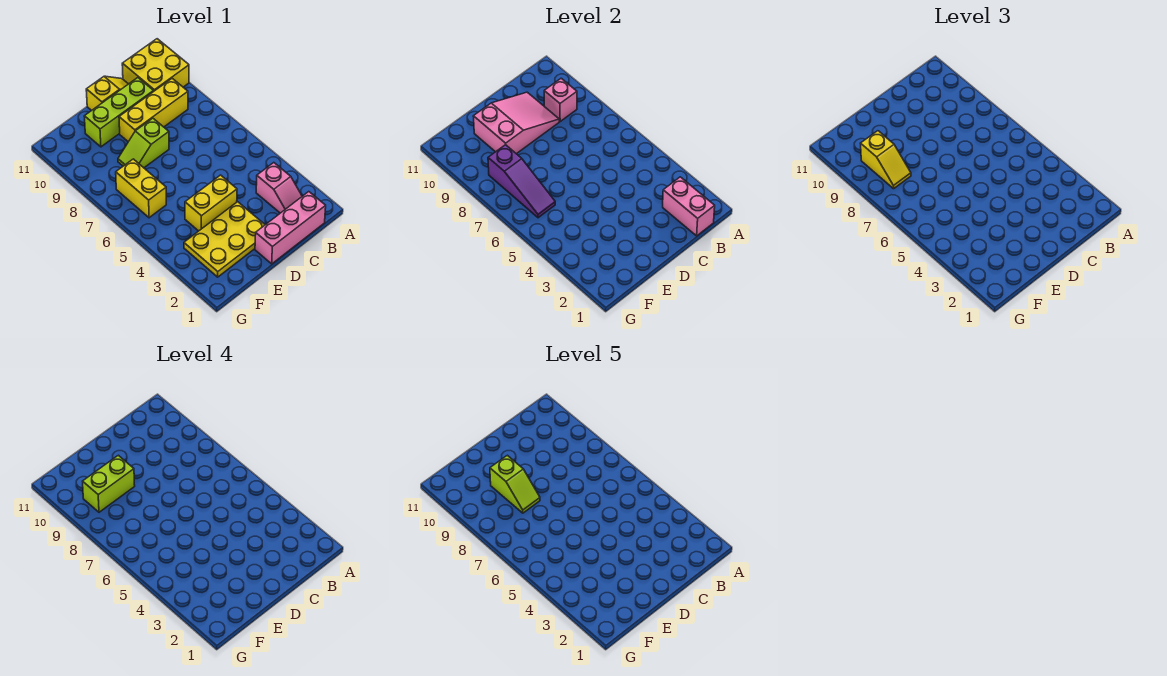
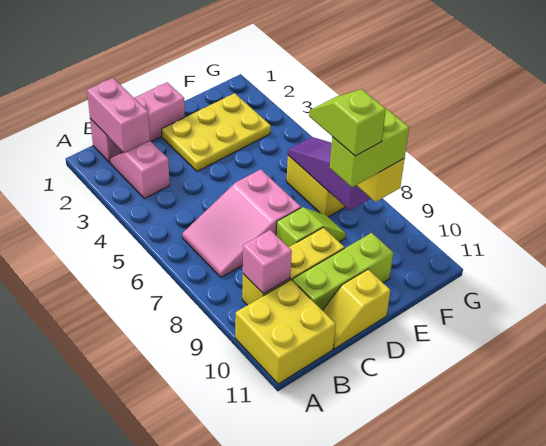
pink slope C9:E10 level 2 top E -> pink slope B6:D7 level 1 top D
yellow brick D4:E4 level 1 -> none

